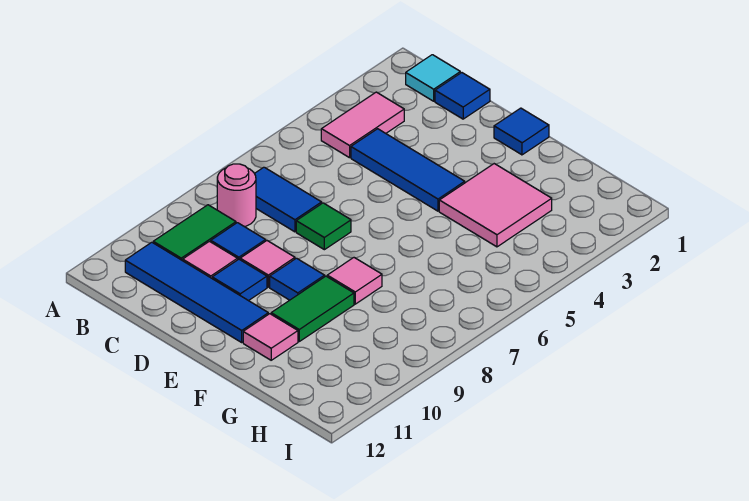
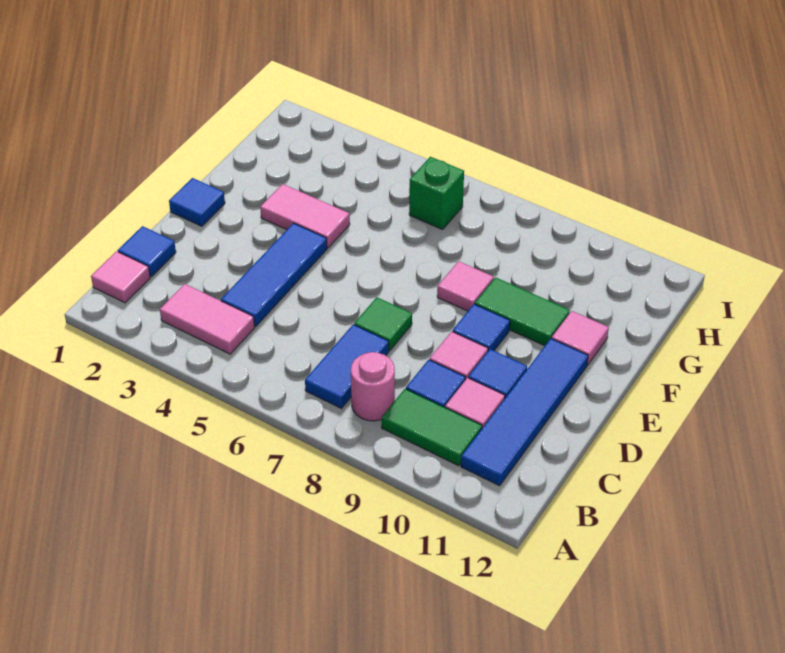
cyan tile B1 level 1 -> pink tile B1 level 1
pink tile F3:G4 level 1 -> pink tile F3:F4 level 1
none -> green brick H6 level 1

